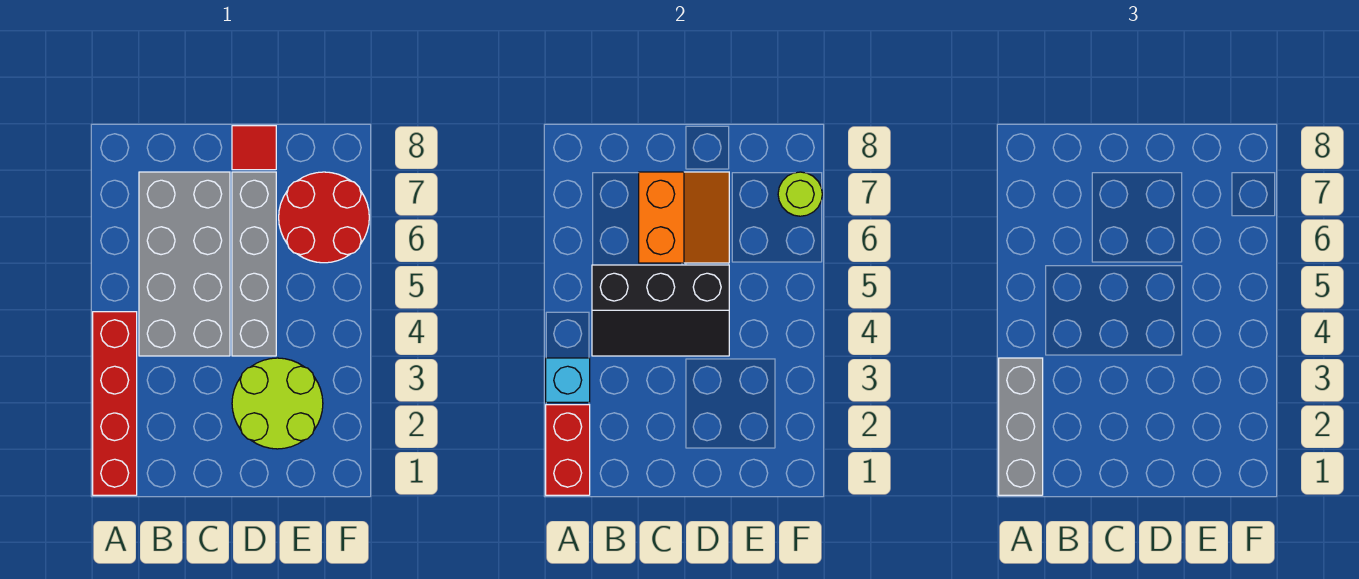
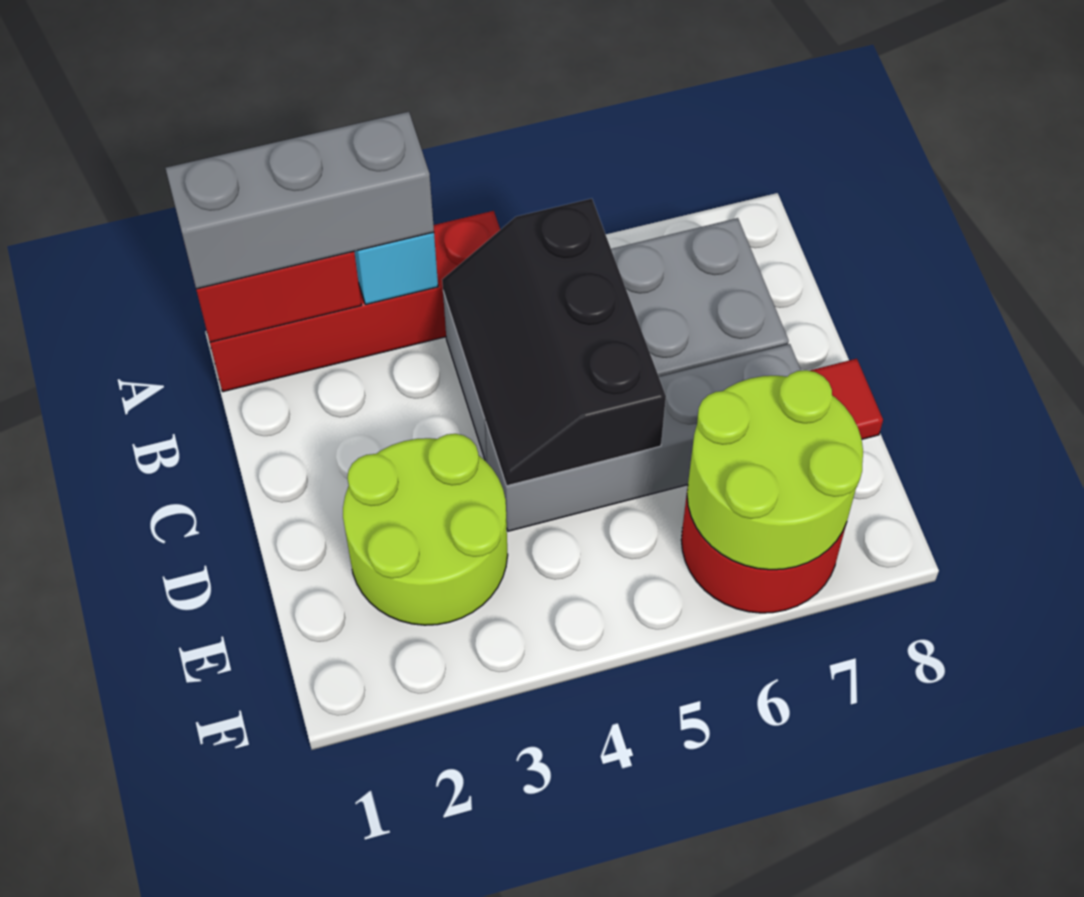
orange slope C6:D7 level 2 top C -> none
lime round brick F7 level 2 -> lime round brick E6:F7 level 2

